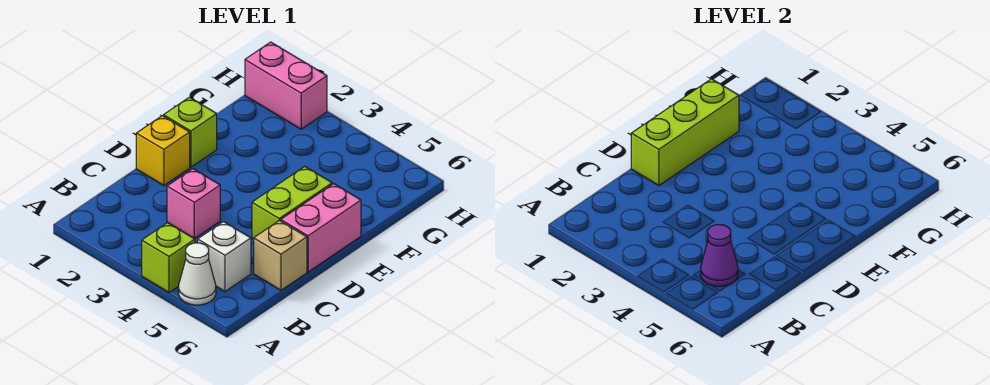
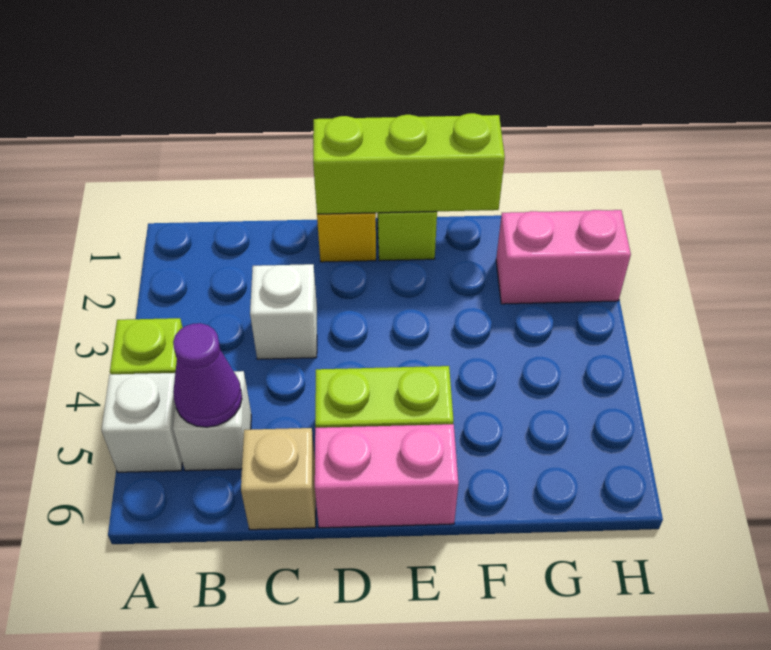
white cone A5 level 1 -> white brick A5 level 1
pink brick C3 level 1 -> white brick C3 level 1
pink brick H1:H2 level 1 -> pink brick G2:H2 level 1

